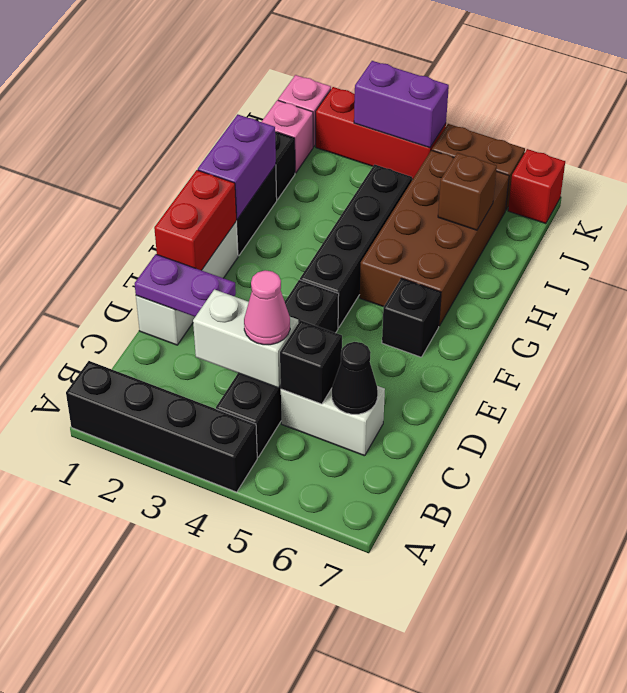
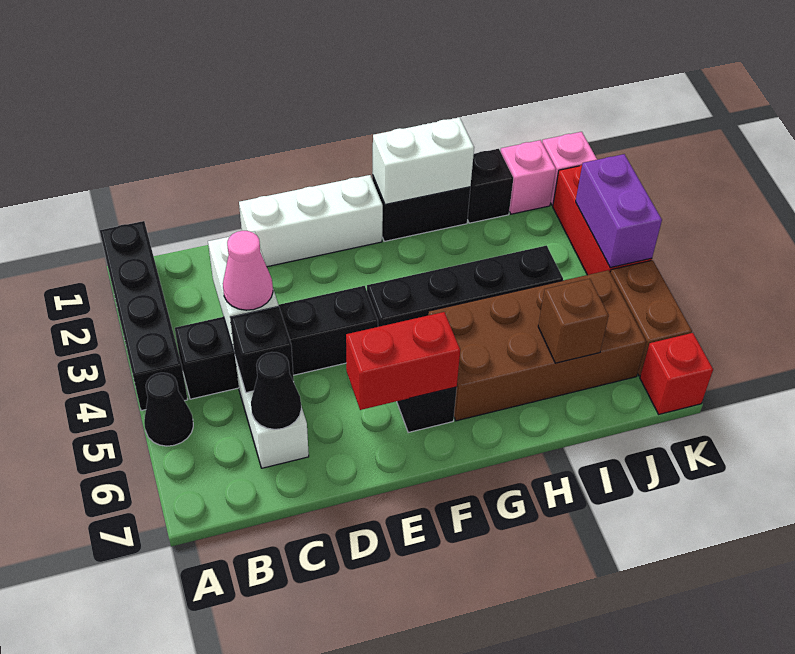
none -> black cone A5 level 1
purple plate D1:D2 level 2 -> none
red brick E1:F1 level 2 -> red brick E6:F6 level 2
purple brick G1:H1 level 2 -> white brick G1:H1 level 2

